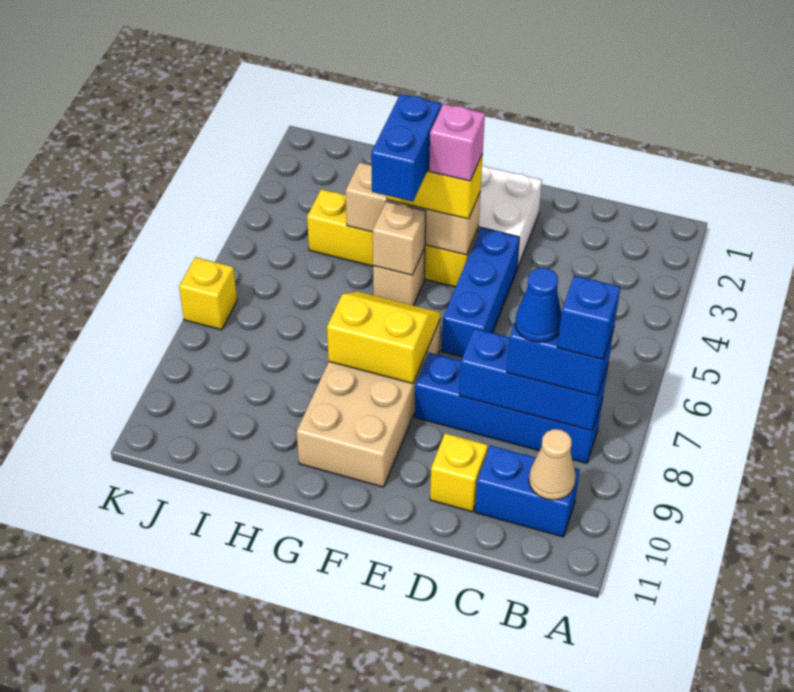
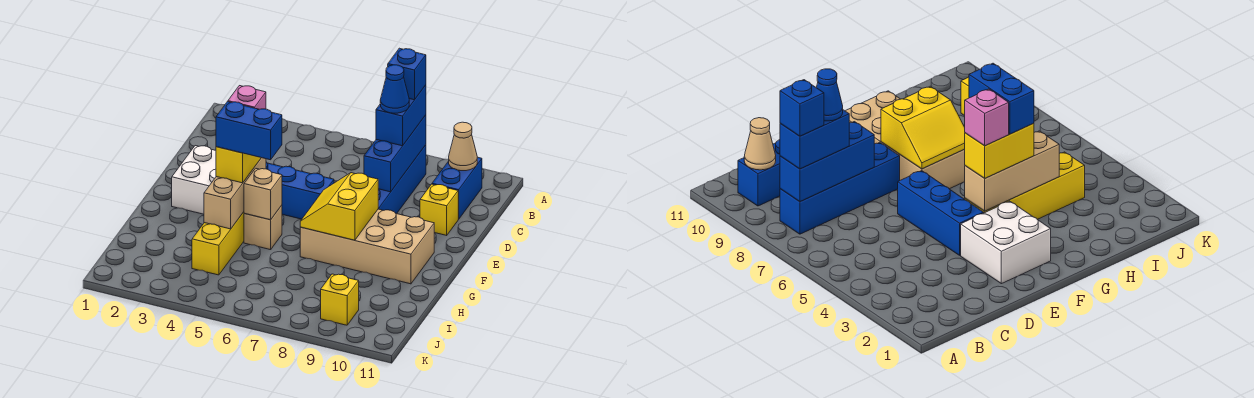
yellow brick K7 level 1 -> yellow brick J9 level 1

